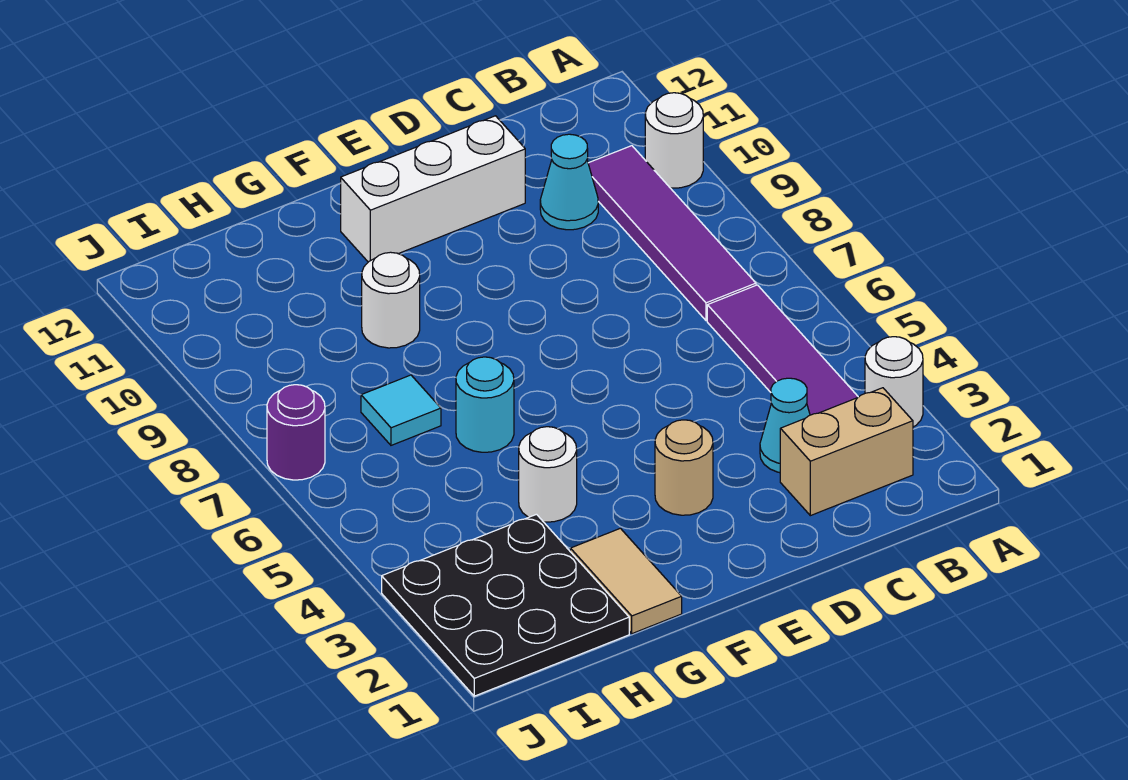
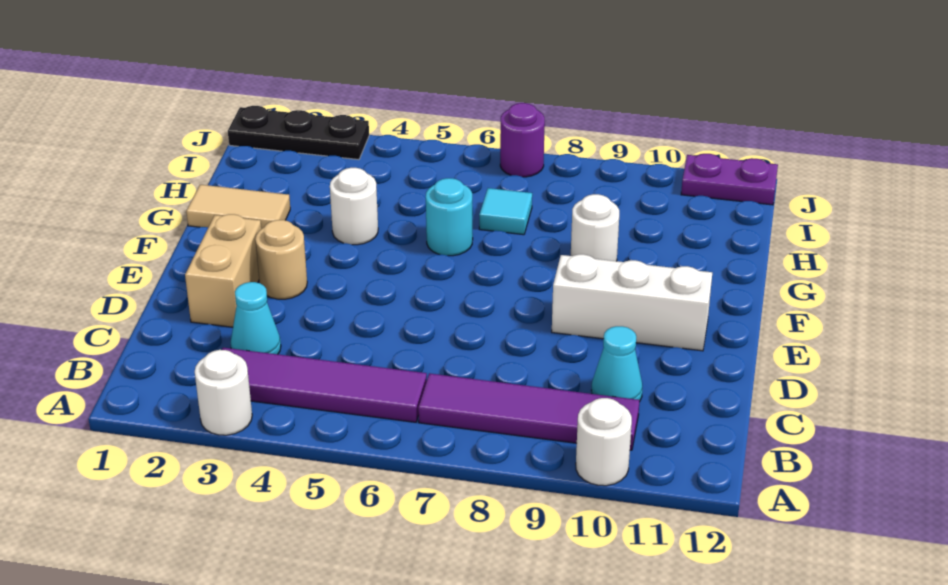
tan brick B2:C2 level 1 -> tan brick D2:E2 level 1
white brick D11:F11 level 1 -> white brick E9:E11 level 1
black plate H1:J3 level 1 -> black plate J1:J3 level 1
none -> purple plate J11:J12 level 1

